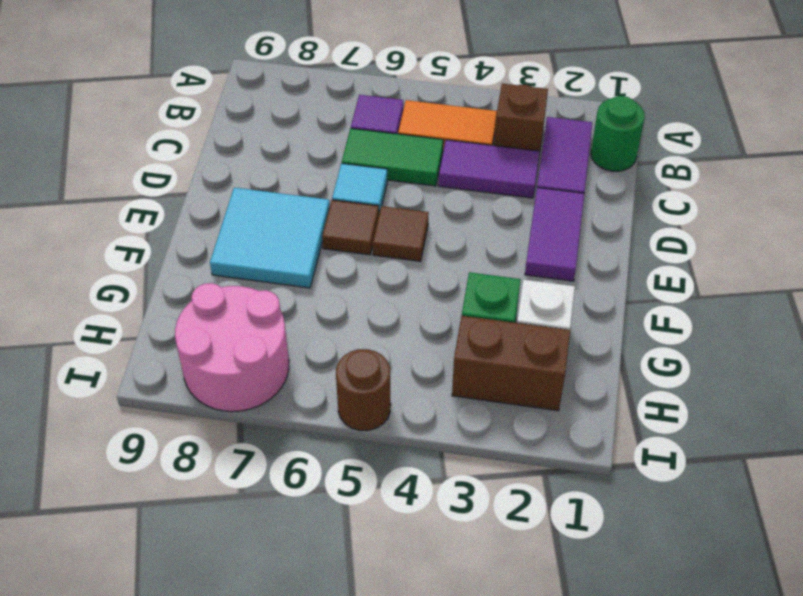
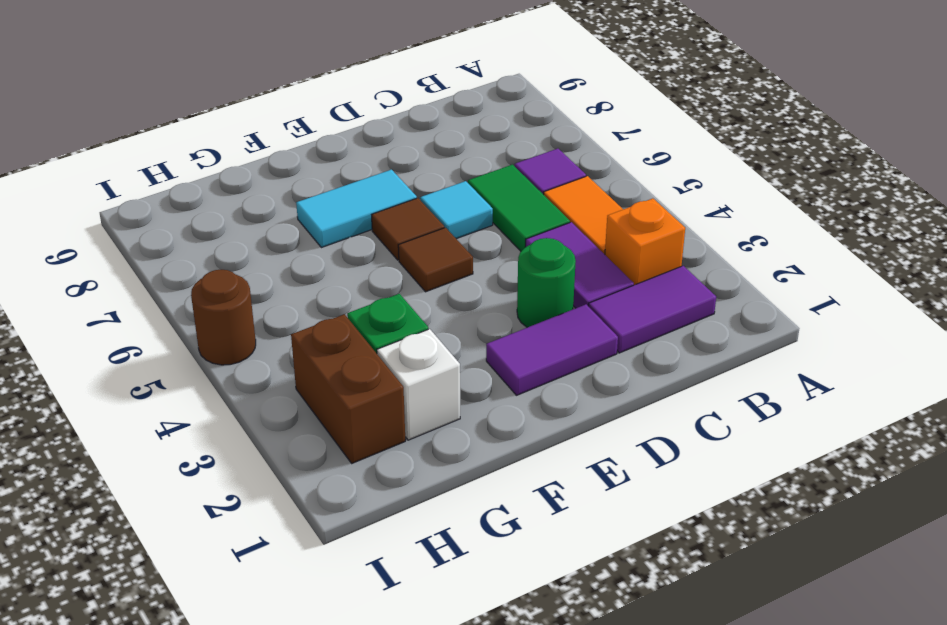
green round brick B1 level 1 -> green round brick D3 level 1
brown brick B3 level 1 -> orange brick B3 level 1
cyan tile E7:F8 level 1 -> cyan tile E7:F7 level 1
pink round brick H7:I8 level 1 -> none

